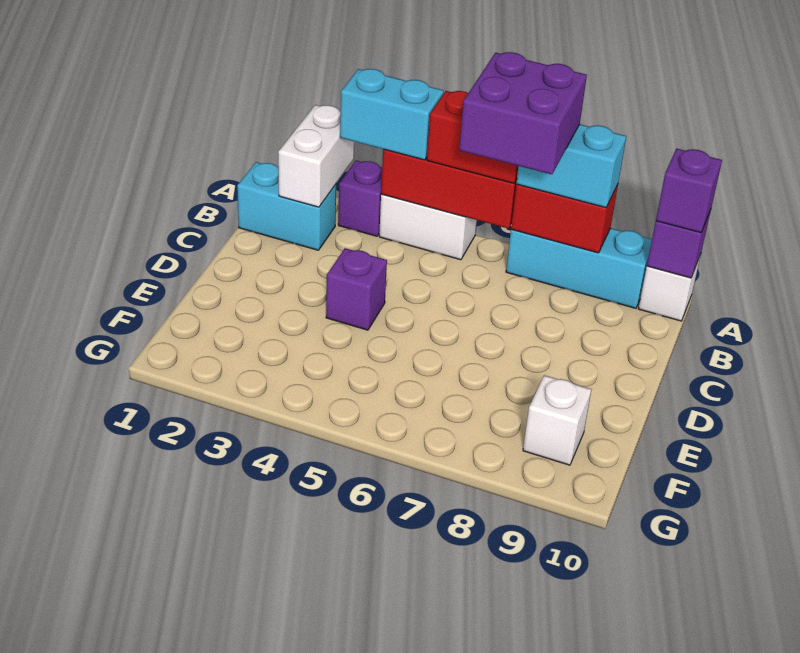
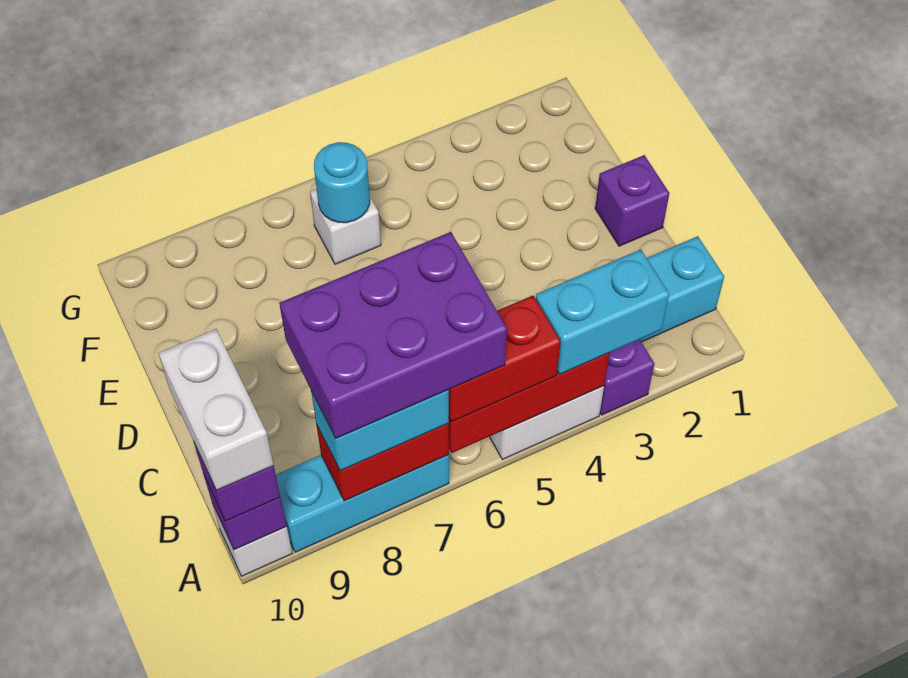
white brick A2:B2 level 2 -> white brick A10:B10 level 4
purple brick A6:B7 level 4 -> purple brick A6:B8 level 4
purple brick D4 level 1 -> purple brick D1 level 1
none -> cyan round brick F6 level 2
white brick F9 level 1 -> white brick F6 level 1

